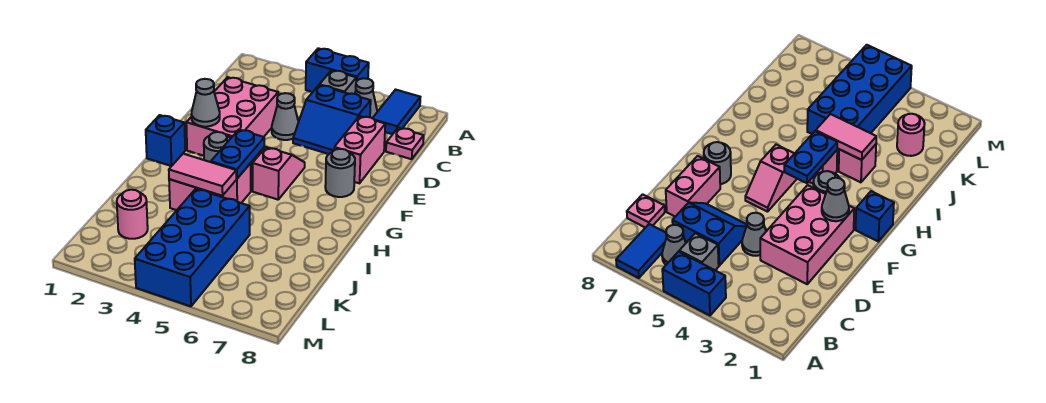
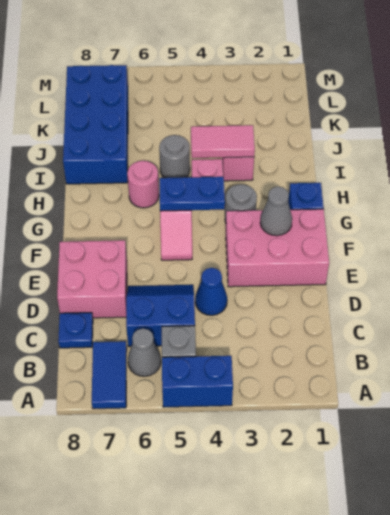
pink plate C8 level 1 -> blue plate C8 level 1
pink brick D2:F3 level 1 -> pink brick E1:F3 level 1
grey cone D4 level 1 -> blue cone D4 level 1
pink brick D7:E7 level 1 -> pink brick D7:E8 level 1
grey round brick F7 level 1 -> grey round brick I5 level 1
blue plate G4:H4 level 2 -> blue plate G4:G5 level 2
blue brick J4:M5 level 1 -> blue brick I7:L8 level 1
pink round brick K2 level 1 -> pink round brick H6 level 1

